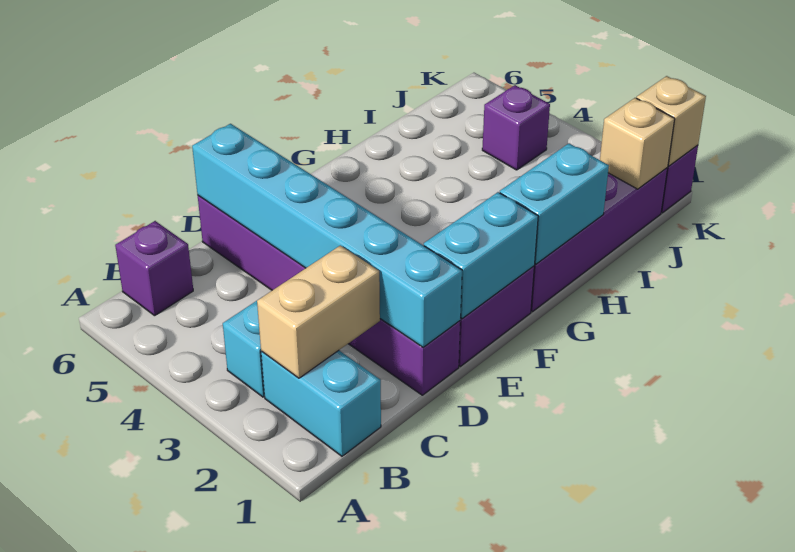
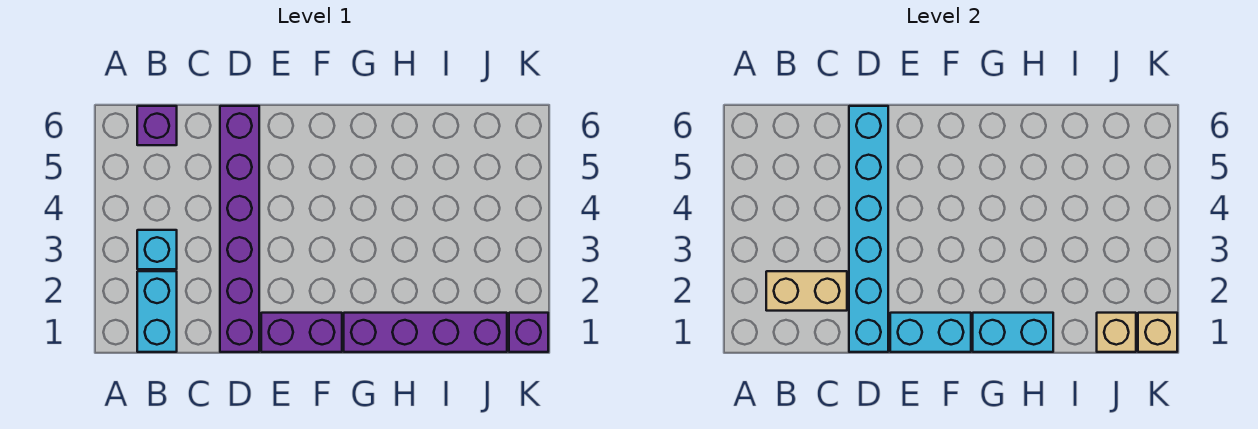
purple brick J4 level 1 -> none

